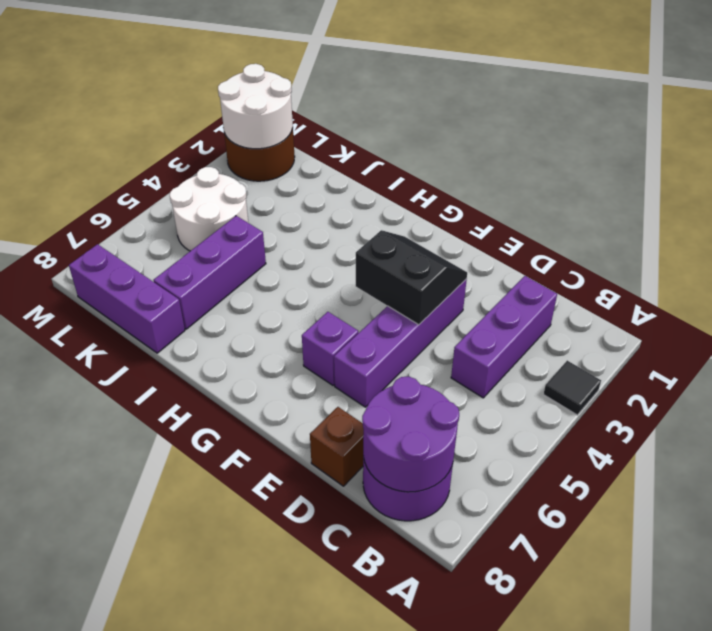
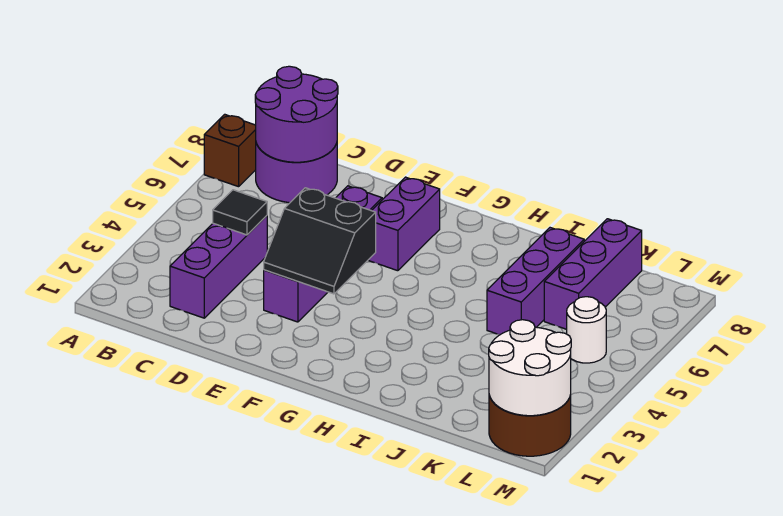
black tile A3 level 1 -> black tile C4 level 2
brown brick D8 level 1 -> brown brick A7 level 1
purple brick F6 level 1 -> purple brick F6:F7 level 1
purple brick J8:L8 level 1 -> purple brick K6:K8 level 1
white round brick K4:L5 level 1 -> white round brick L5 level 1

